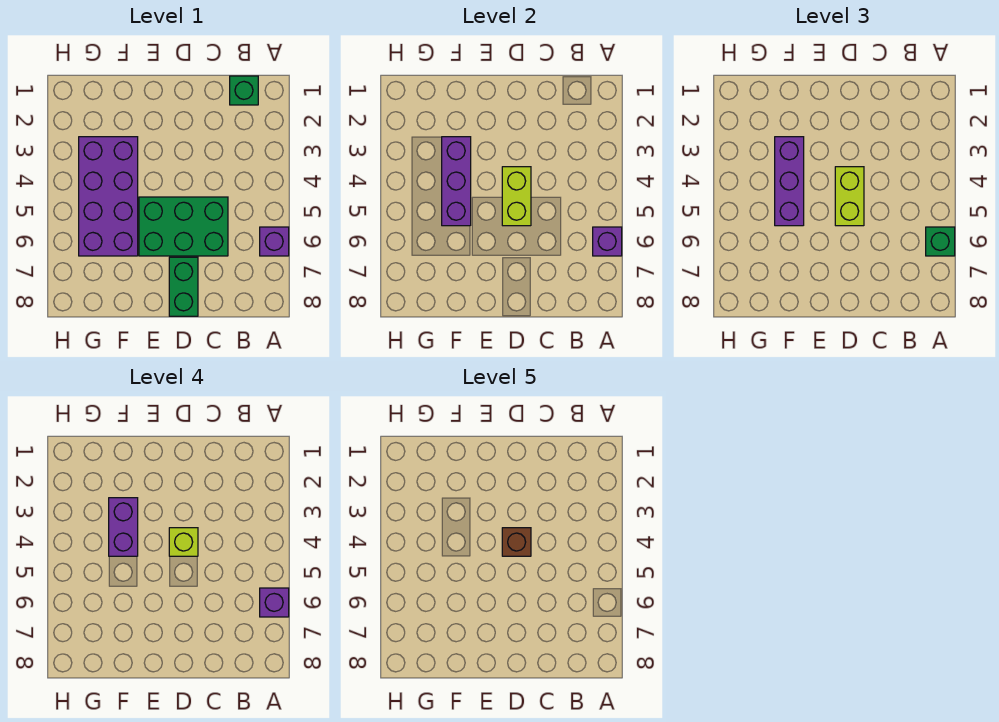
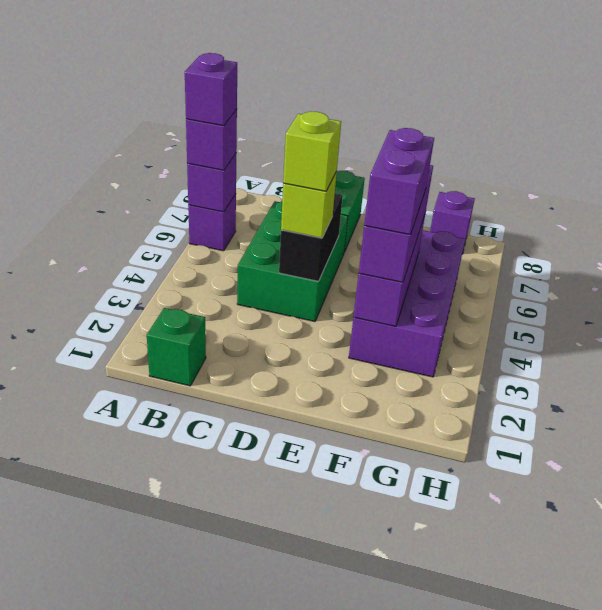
green brick A6 level 3 -> purple brick A6 level 3
green brick C5:E6 level 1 -> green brick C4:D6 level 1
lime brick D4:D5 level 2 -> black brick D4:D5 level 2
lime brick D4:D5 level 3 -> lime brick D4 level 3
brown brick D4 level 5 -> none
none -> purple brick G8 level 1

